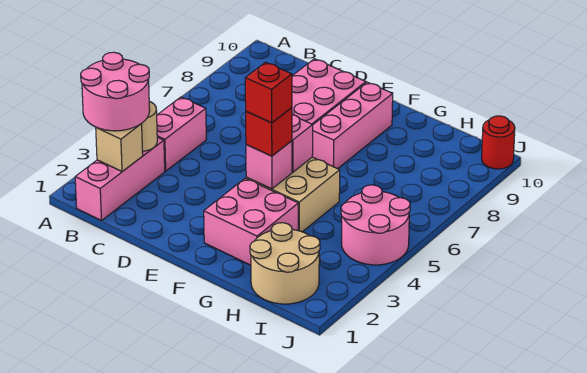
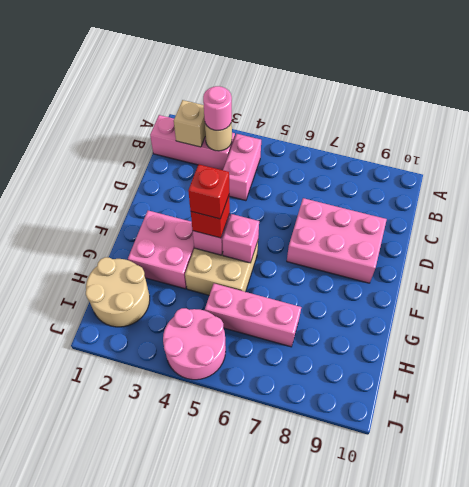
pink round brick A2:B3 level 3 -> pink round brick B3 level 3
pink brick B4:B5 level 1 -> pink brick B4:C4 level 1
pink brick F7:F9 level 1 -> pink brick H5:H7 level 1
red round brick J10 level 1 -> none

